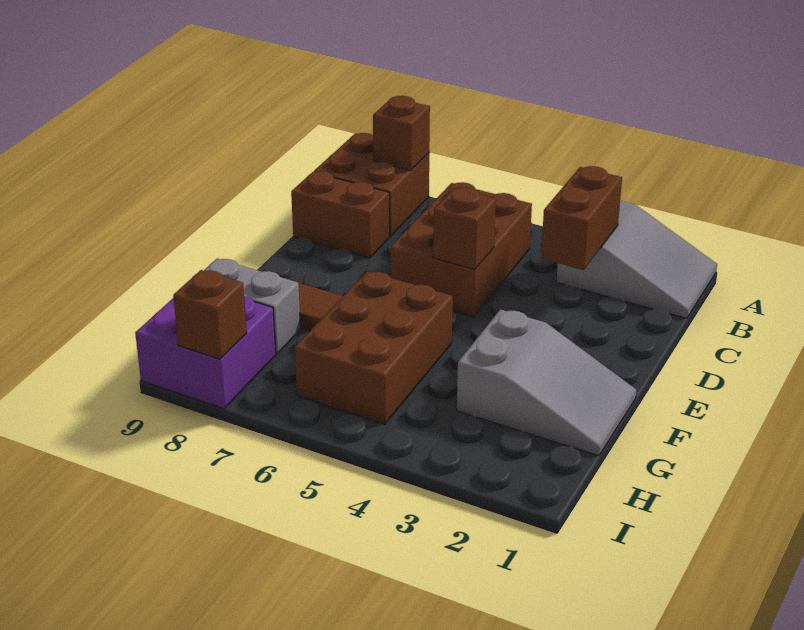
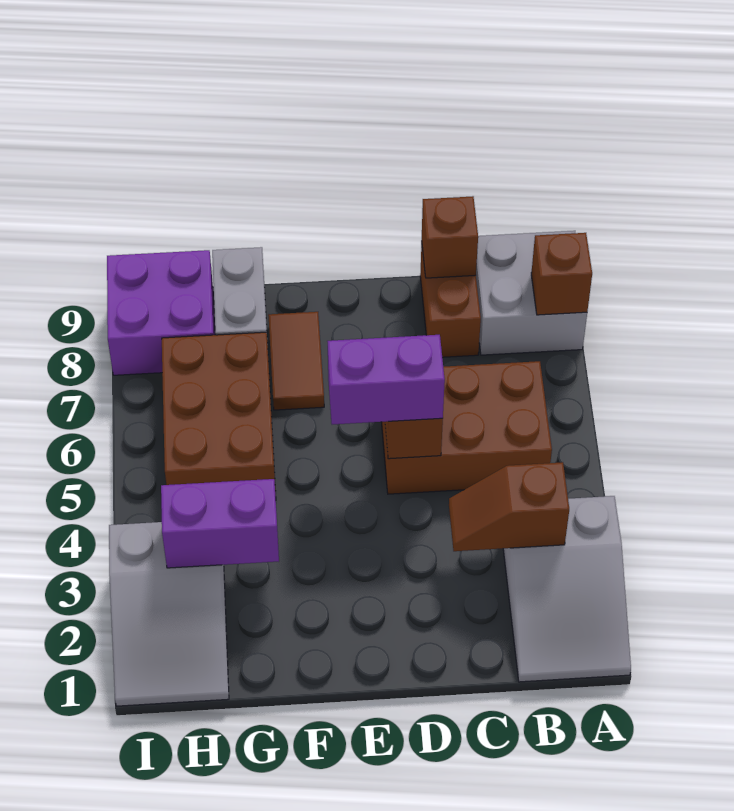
brown brick A8:B9 level 1 -> grey brick A8:B9 level 1
brown brick B3:C3 level 2 -> brown slope B3:C3 level 2 top B
none -> purple brick D5:E5 level 3
grey slope F1:G3 level 1 top 3 -> grey slope H1:I3 level 1 top 3
brown brick F5:H6 level 1 -> brown brick G5:H7 level 1
none -> purple brick G3:H3 level 2
brown brick I8 level 2 -> brown brick C9 level 2

